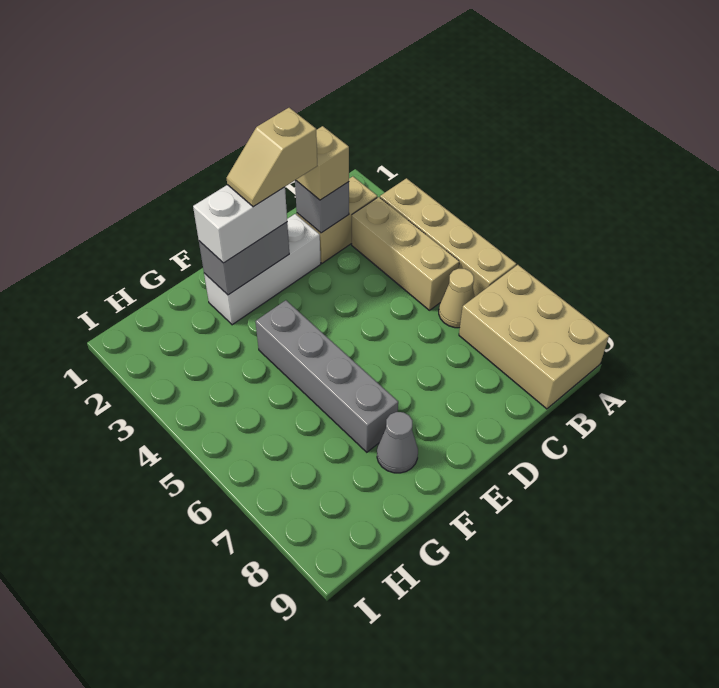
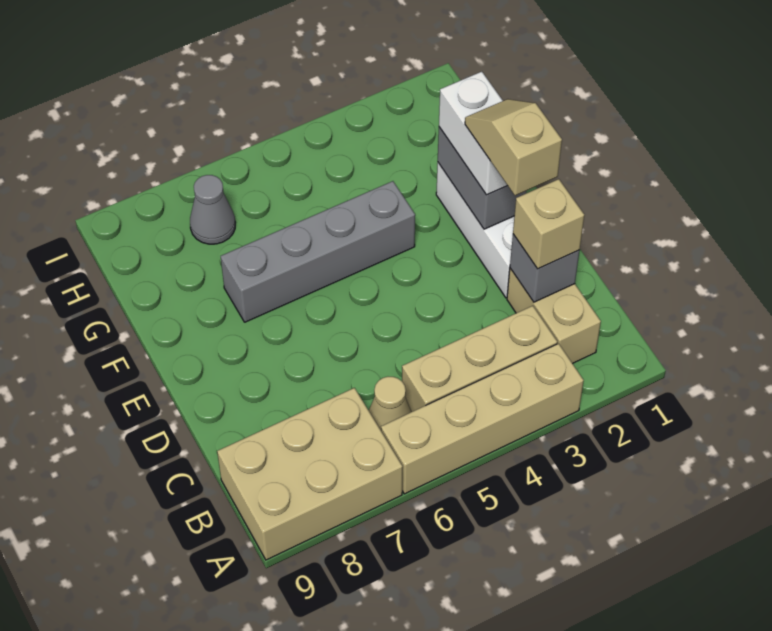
grey cone F8 level 1 -> grey cone H7 level 1

